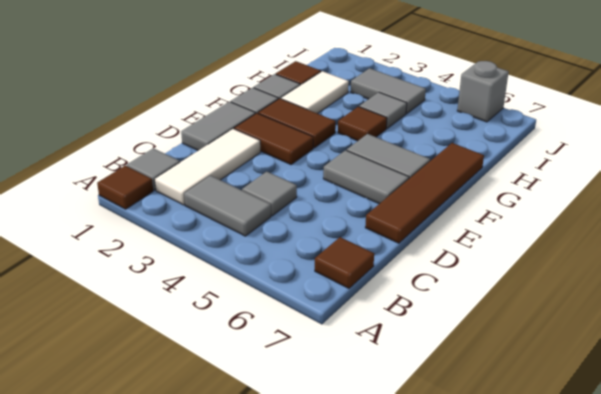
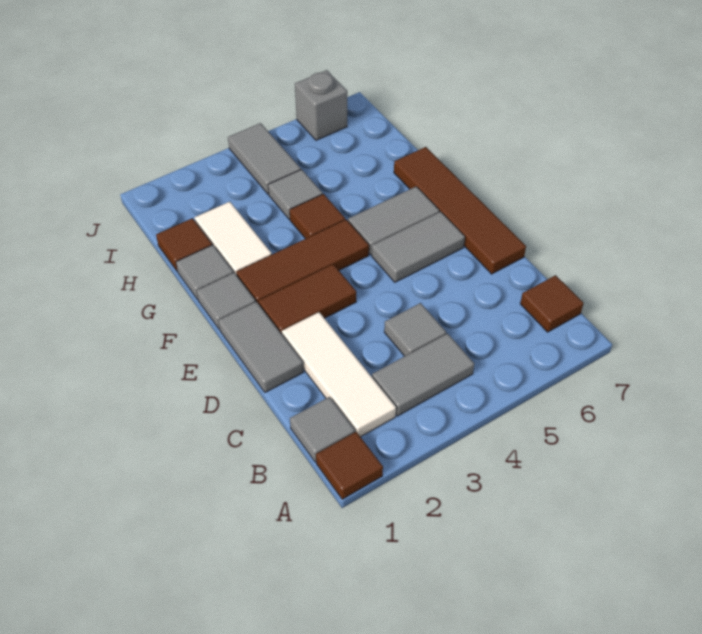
brown tile F2:F3 level 1 -> brown tile F2:F4 level 1
grey tile I3:I4 level 1 -> grey tile I4:J4 level 1

